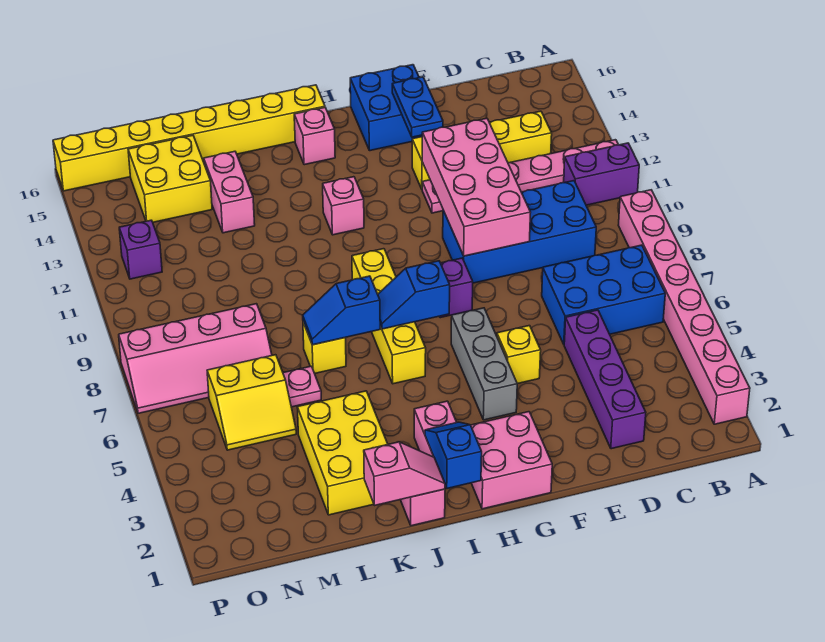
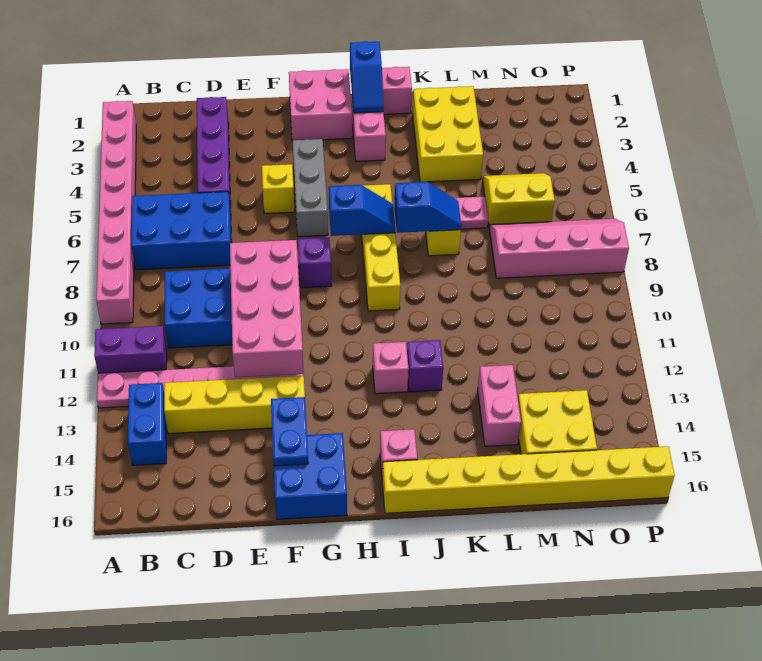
none -> blue brick B13:B14 level 1
pink slope J1:K1 level 2 top K -> none
purple brick O12 level 1 -> purple brick J12 level 1

